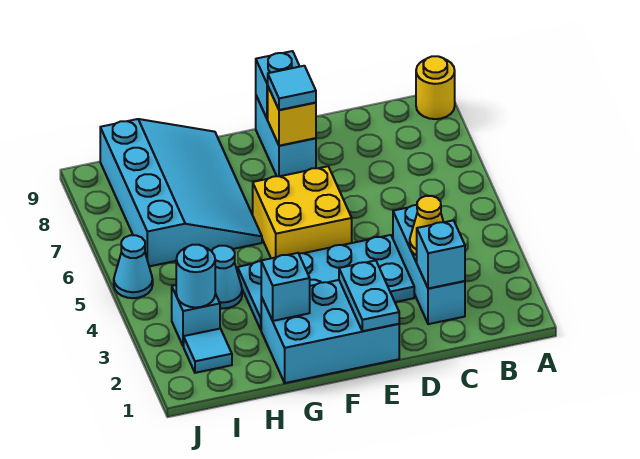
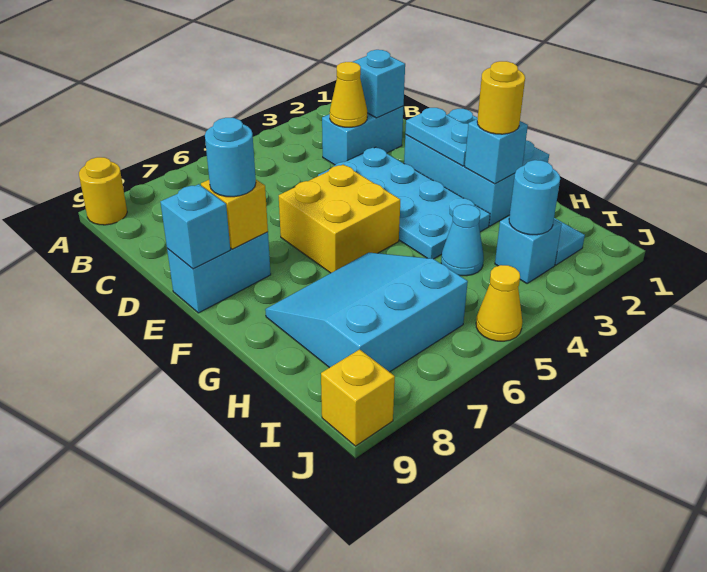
cyan brick C2:C4 level 1 -> cyan brick C2:C3 level 1
cyan plate E1:E2 level 2 -> cyan plate E2:F2 level 2
cyan tile E8 level 3 -> cyan round brick E8 level 3
none -> yellow round brick G2 level 3
cyan slope G6:I9 level 1 top I -> cyan slope G6:I8 level 1 top I
cyan cone J5 level 1 -> yellow cone J5 level 1
none -> yellow brick J9 level 1

